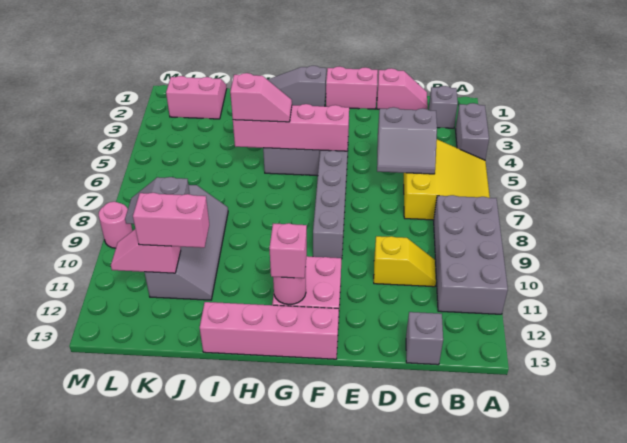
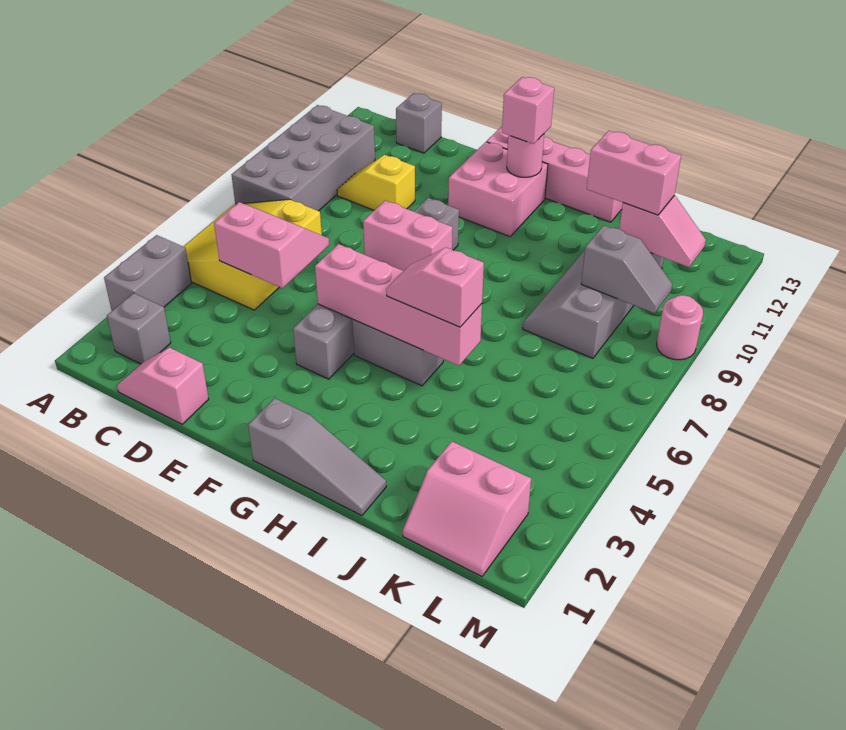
grey slope C5:D6 level 2 top 5 -> pink slope C5:D6 level 2 top 5
pink brick E1:F1 level 1 -> pink brick F7:G7 level 2

